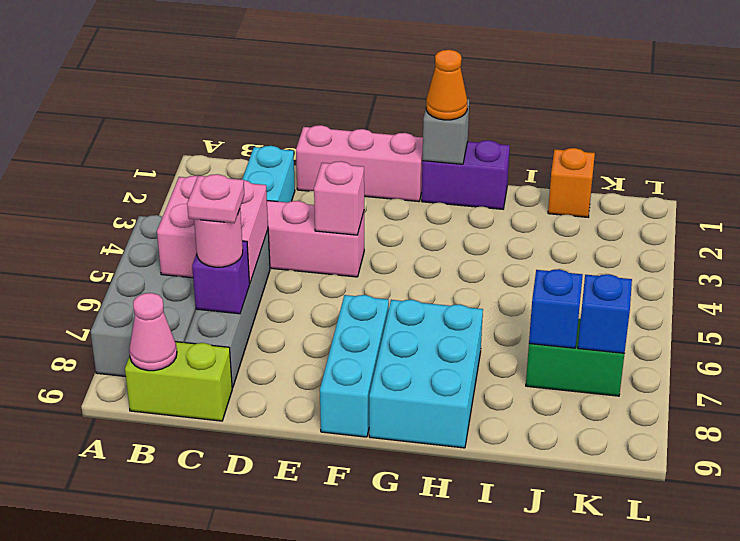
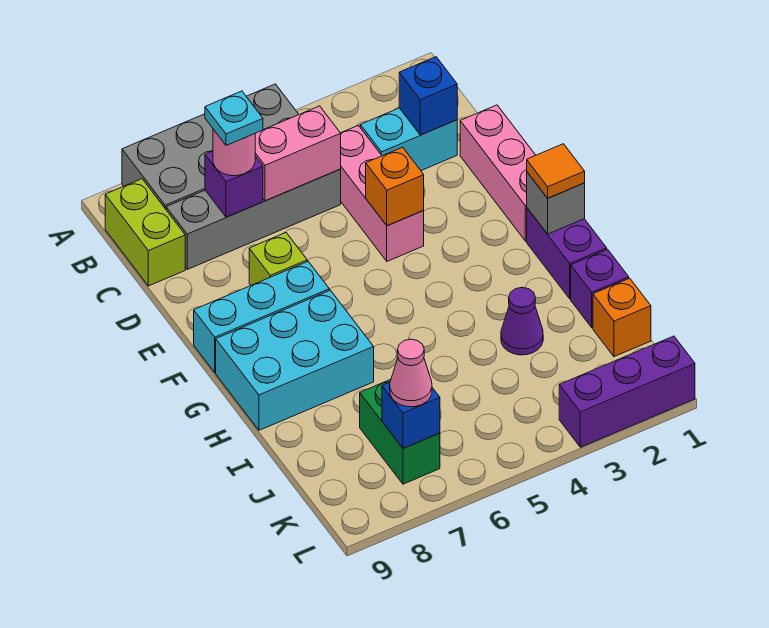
pink brick B5:C6 level 2 -> pink brick C5:C6 level 2
pink cone B9 level 2 -> pink cone K7 level 3
pink plate C7 level 4 -> cyan plate C7 level 4
pink brick E4 level 2 -> orange brick E4 level 2
none -> lime brick E7 level 1
orange cone G1 level 3 -> orange tile G1 level 3
none -> purple brick I1 level 1
none -> purple cone I3 level 1
blue brick J7 level 2 -> blue brick C2 level 2
none -> purple brick L1:L3 level 1

